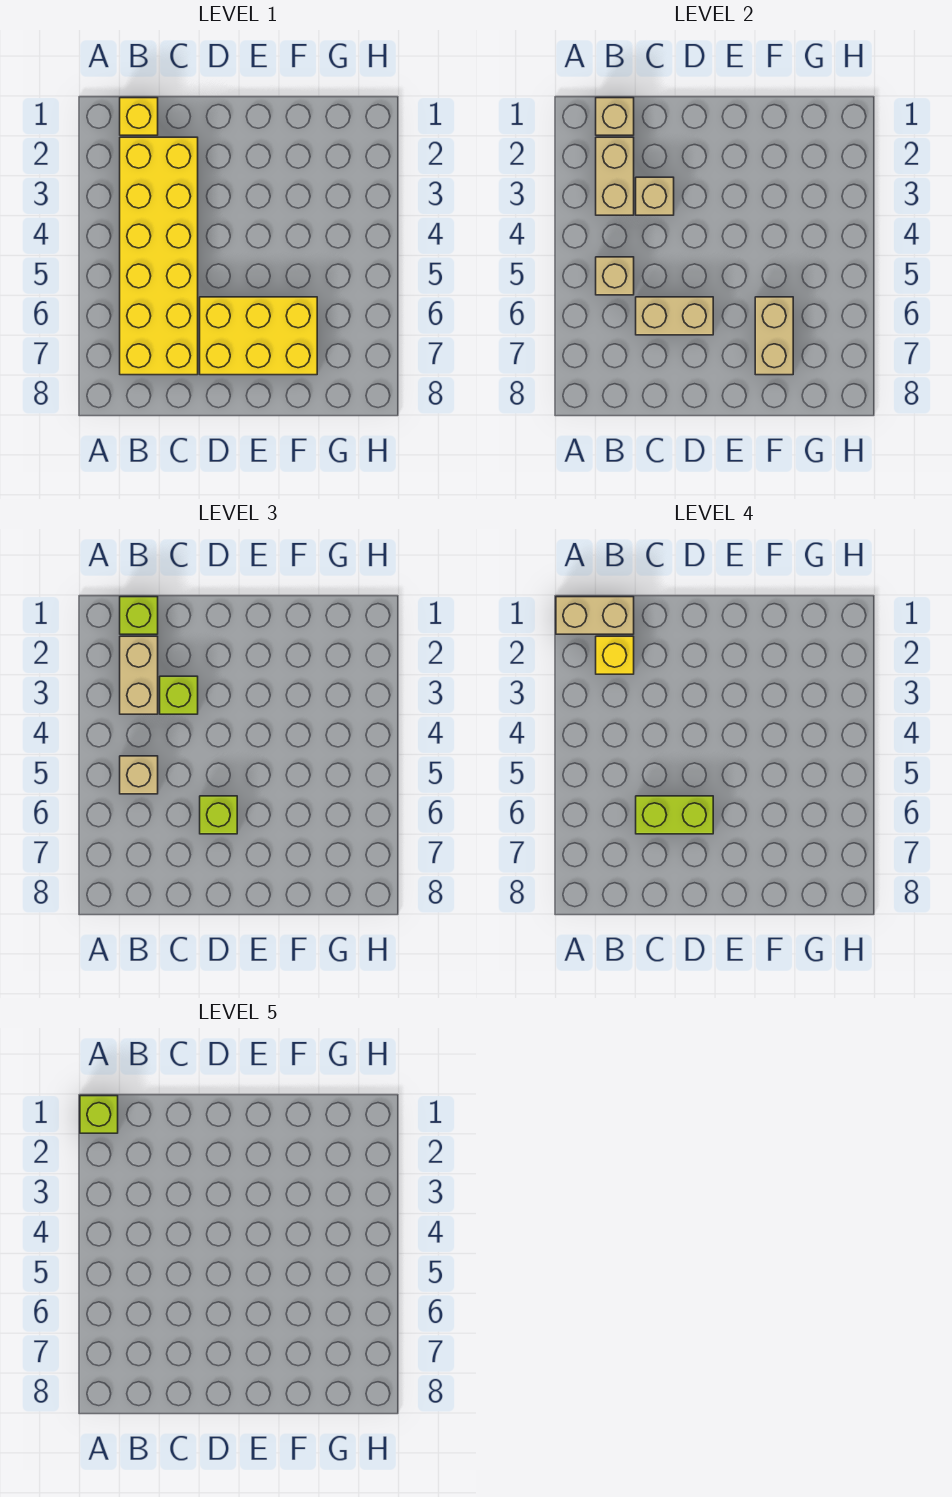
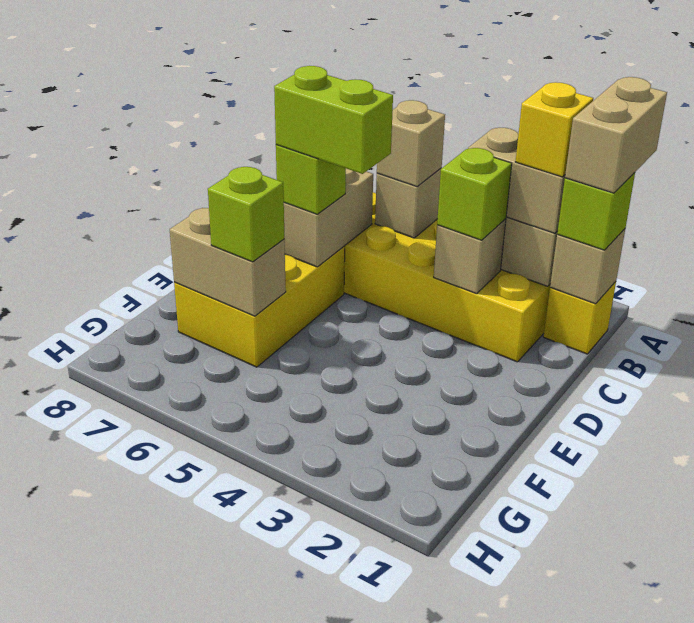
lime brick A1 level 5 -> lime brick F6 level 3
lime brick C6:D6 level 4 -> lime brick D5:D6 level 4

